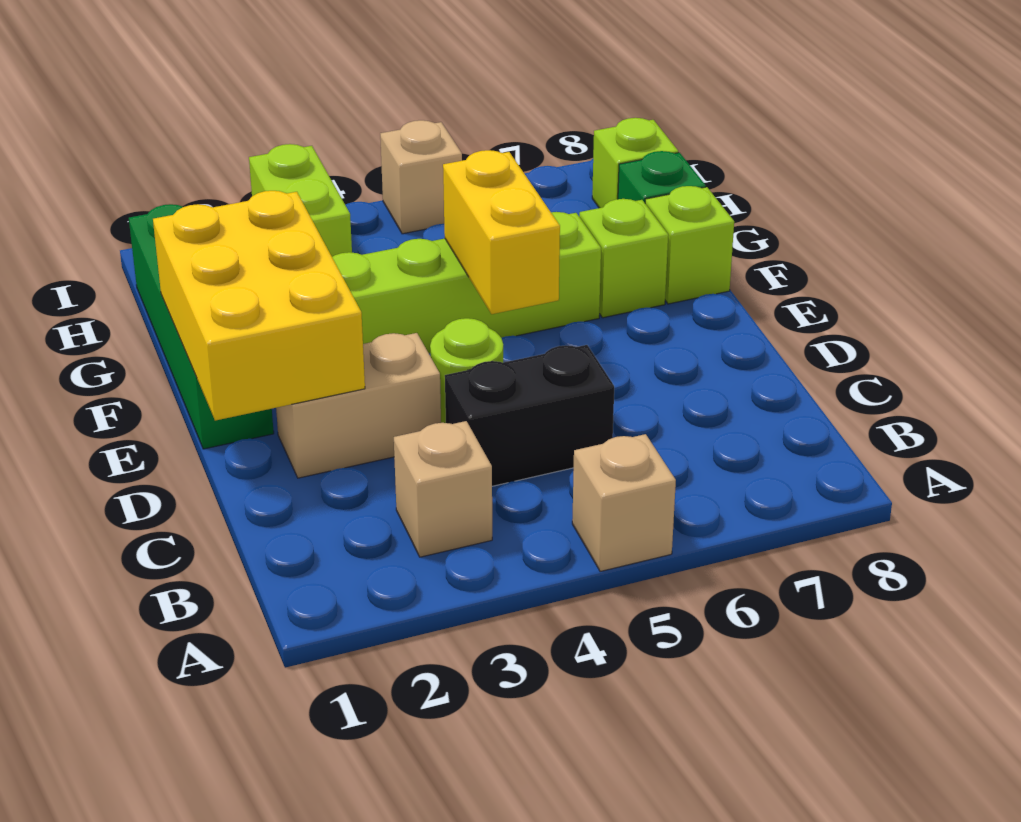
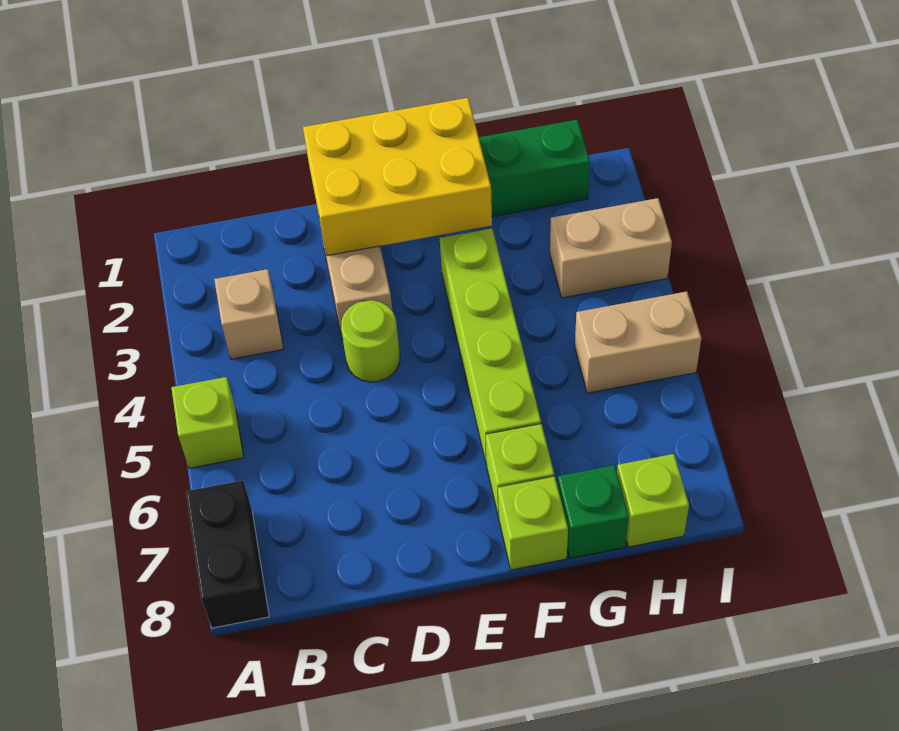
tan brick A5 level 1 -> lime brick A5 level 1
black brick C4:C5 level 1 -> black brick A7:A8 level 1
yellow brick E5:F5 level 2 -> none
lime brick H3:I3 level 1 -> tan brick H3:I3 level 1
tan brick I5 level 1 -> tan brick H5:I5 level 1

